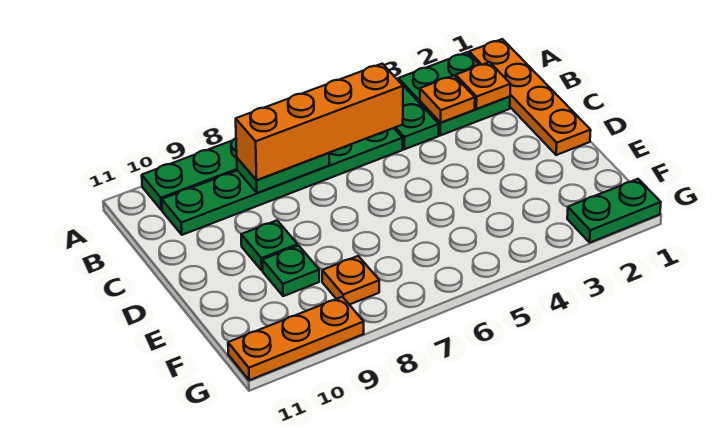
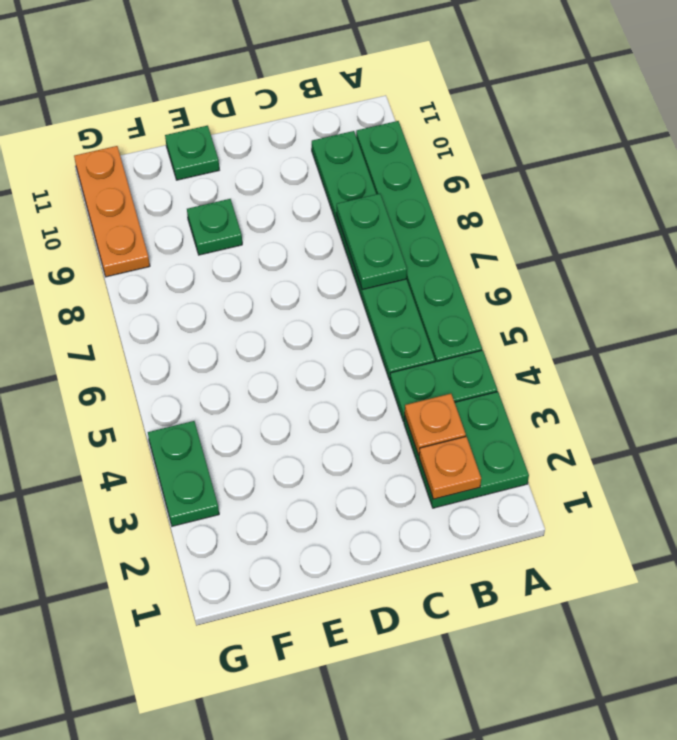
orange plate A1:D1 level 1 -> none
orange brick B5:B8 level 3 -> none
green plate D9 level 1 -> green plate E11 level 1
orange plate F8 level 1 -> none
green plate G1:G2 level 1 -> green plate G3:G4 level 1

